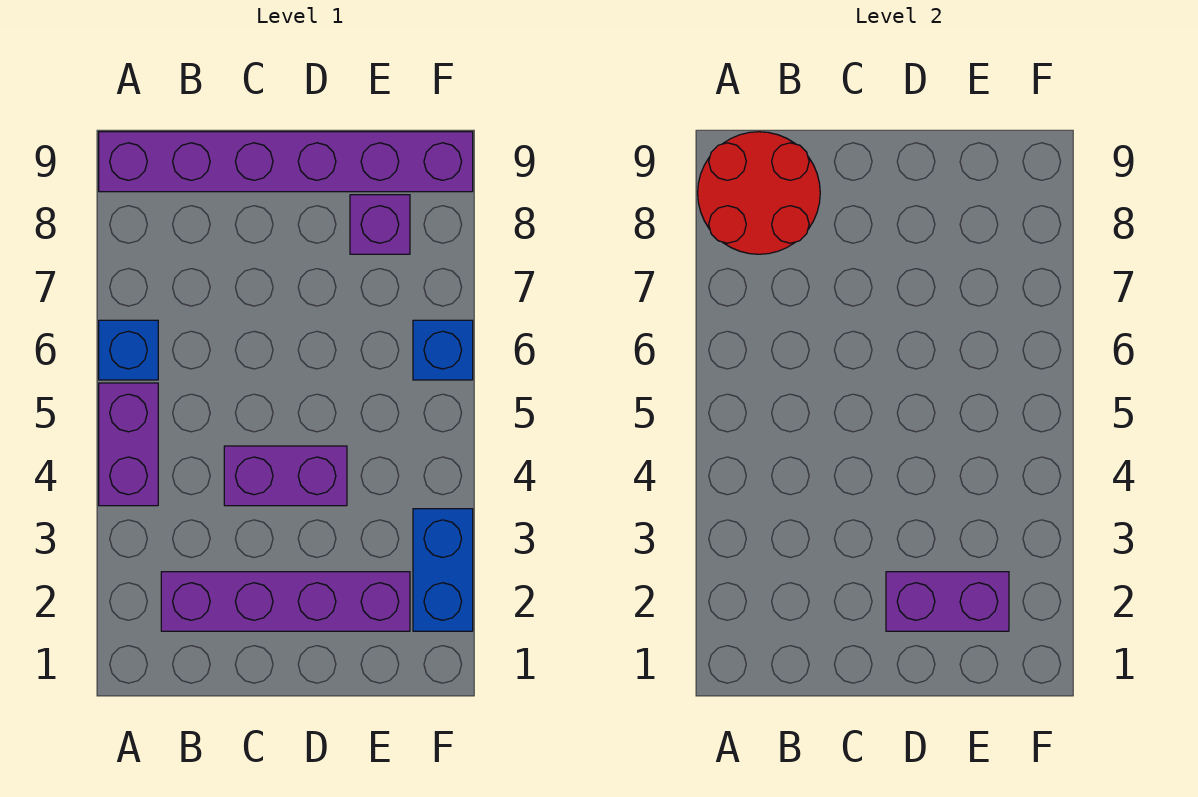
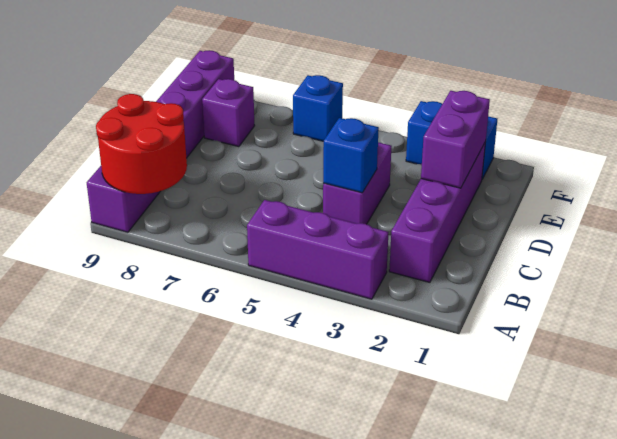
purple brick A4:A5 level 1 -> purple brick A3:A5 level 1
blue brick A6 level 1 -> blue brick C4 level 2

